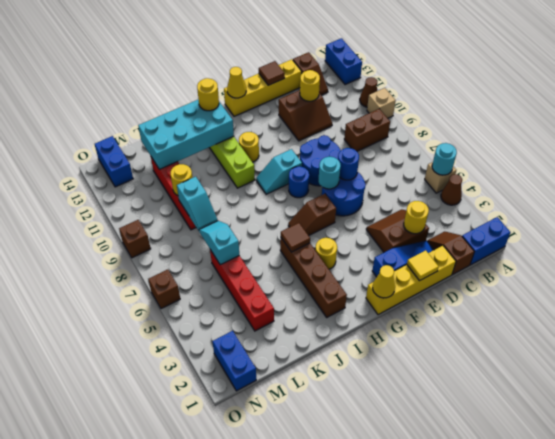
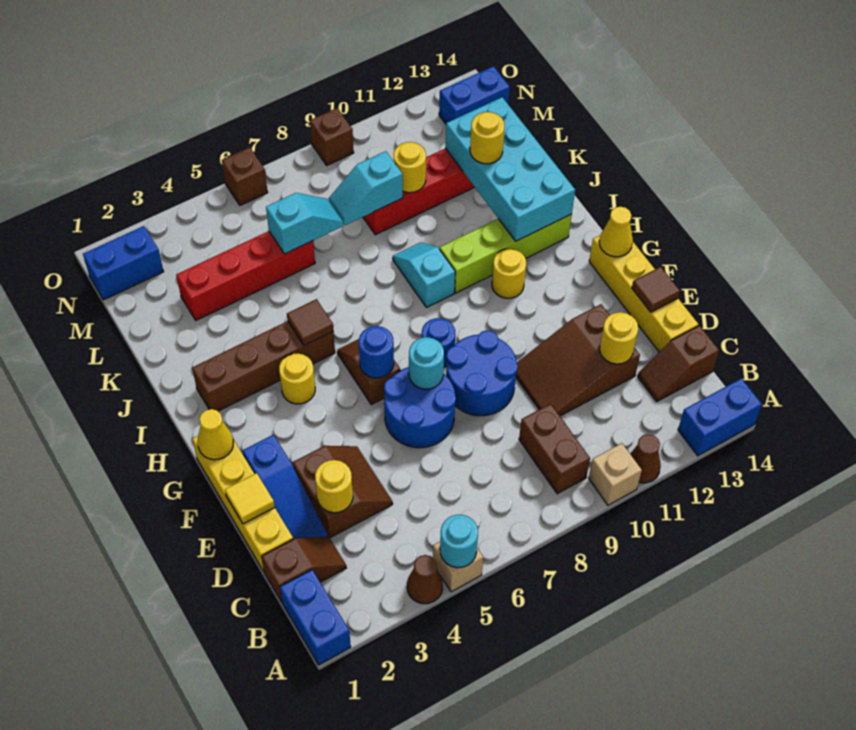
brown slope D11:E12 level 1 top 12 -> brown slope D10:E12 level 1 top 12
blue round brick E7 level 2 -> blue round brick G6 level 2
cyan slope G9:H9 level 1 top G -> cyan slope I9:J9 level 1 top I
yellow round brick I13 level 3 -> yellow round brick K12 level 3

